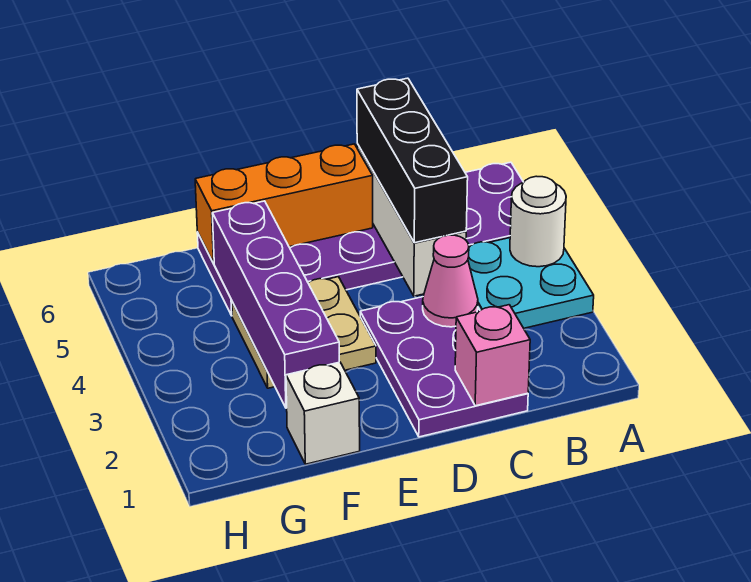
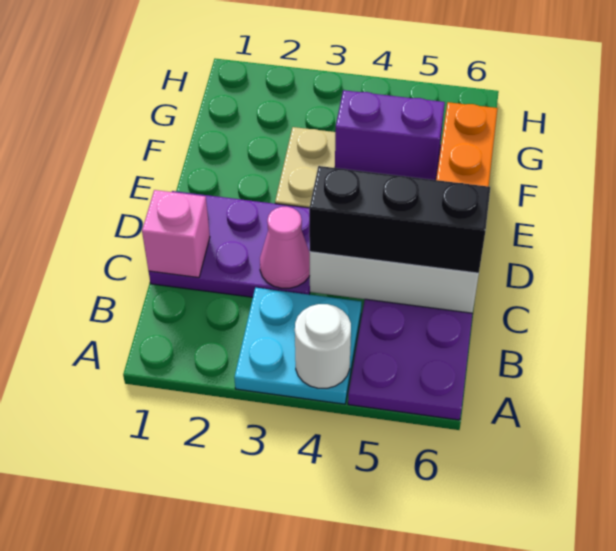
white brick F1 level 1 -> none
purple brick F2:F5 level 2 -> purple brick F4:F5 level 2

